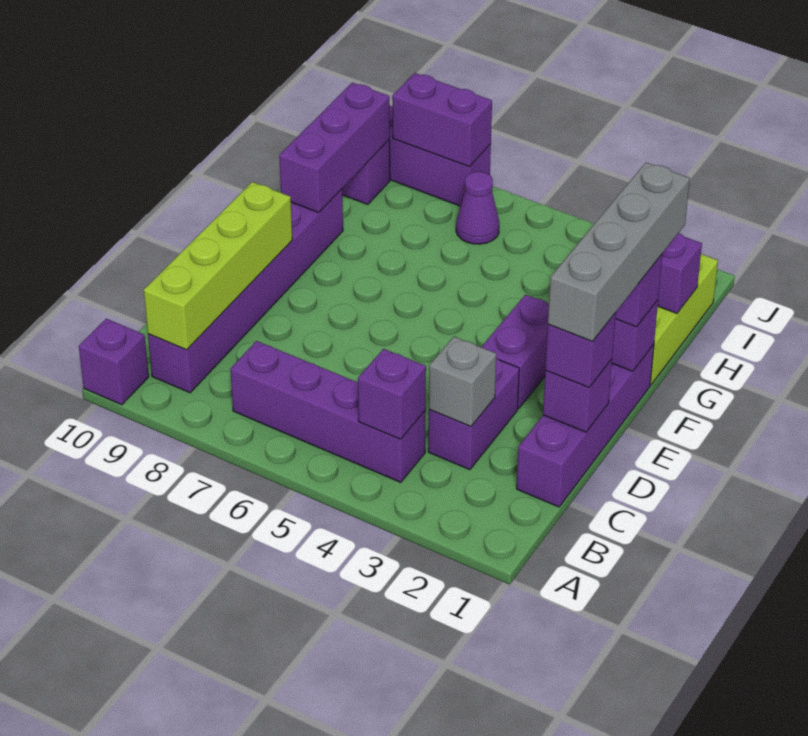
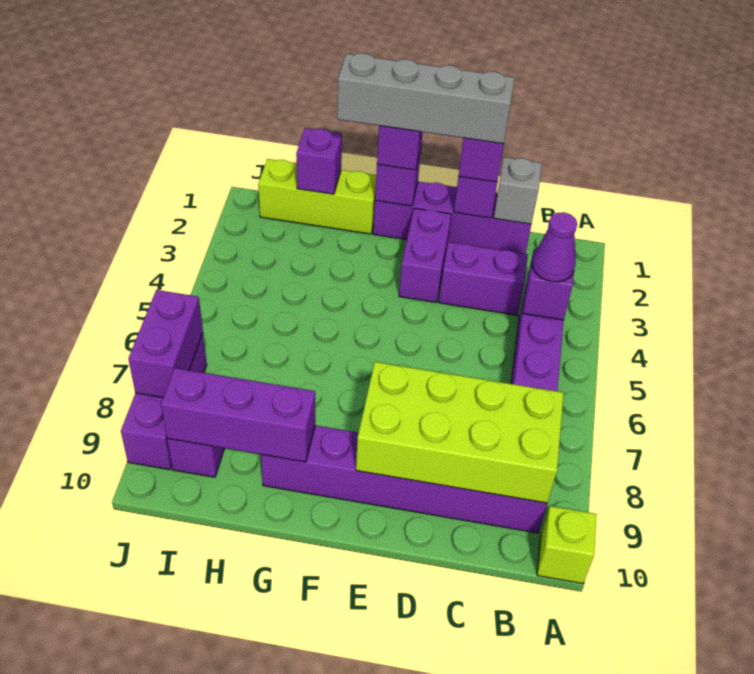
purple brick A10 level 1 -> lime brick A10 level 1
lime brick B9:E9 level 2 -> lime brick B8:E9 level 2
grey brick C3 level 2 -> grey brick C1 level 2
purple brick E3:F3 level 1 -> purple brick E2:E3 level 1
purple cone I6 level 1 -> purple cone B4 level 3

